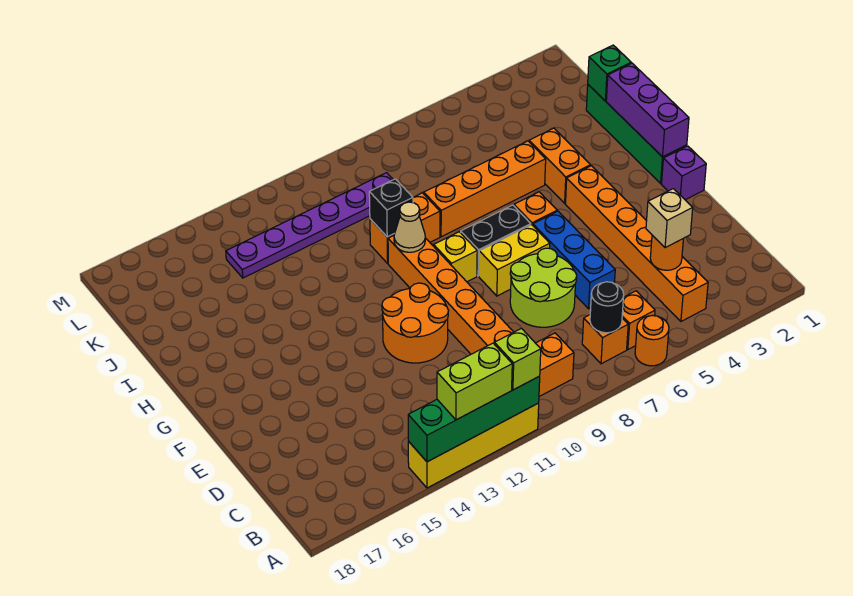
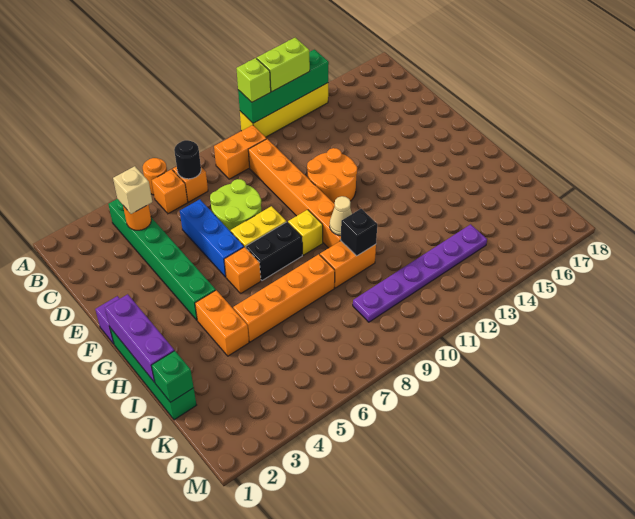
orange brick B4:G4 level 1 -> green brick B4:G4 level 1

